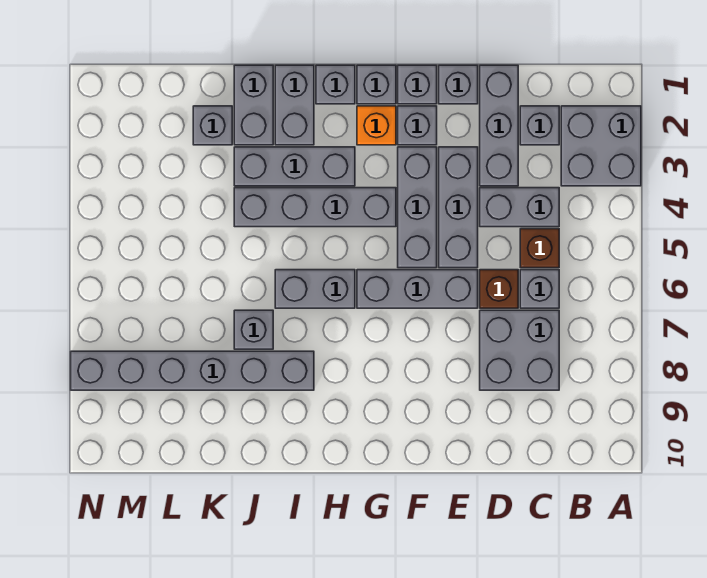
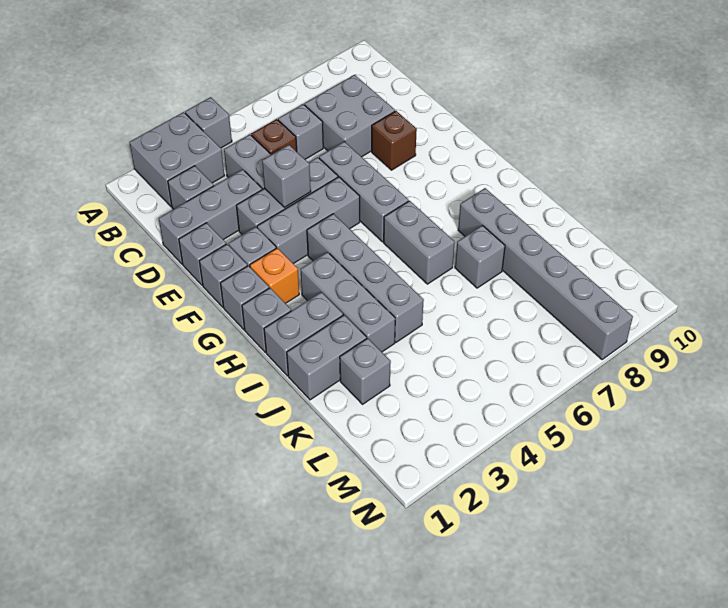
none -> grey brick A4 level 1
brown brick D6 level 1 -> brown brick E8 level 1
none -> grey brick E4 level 2

